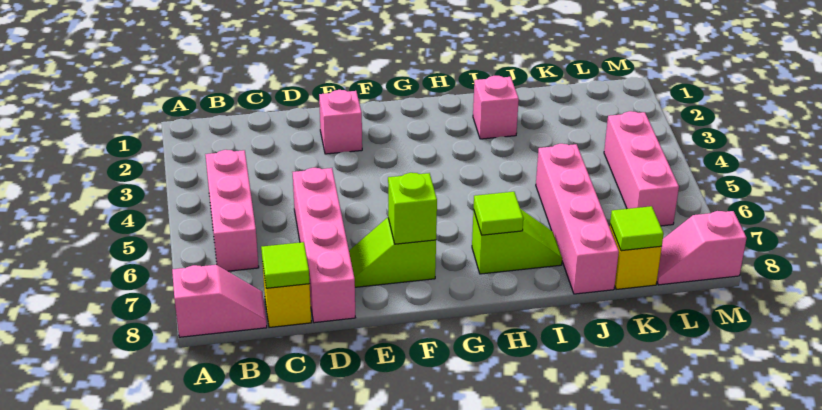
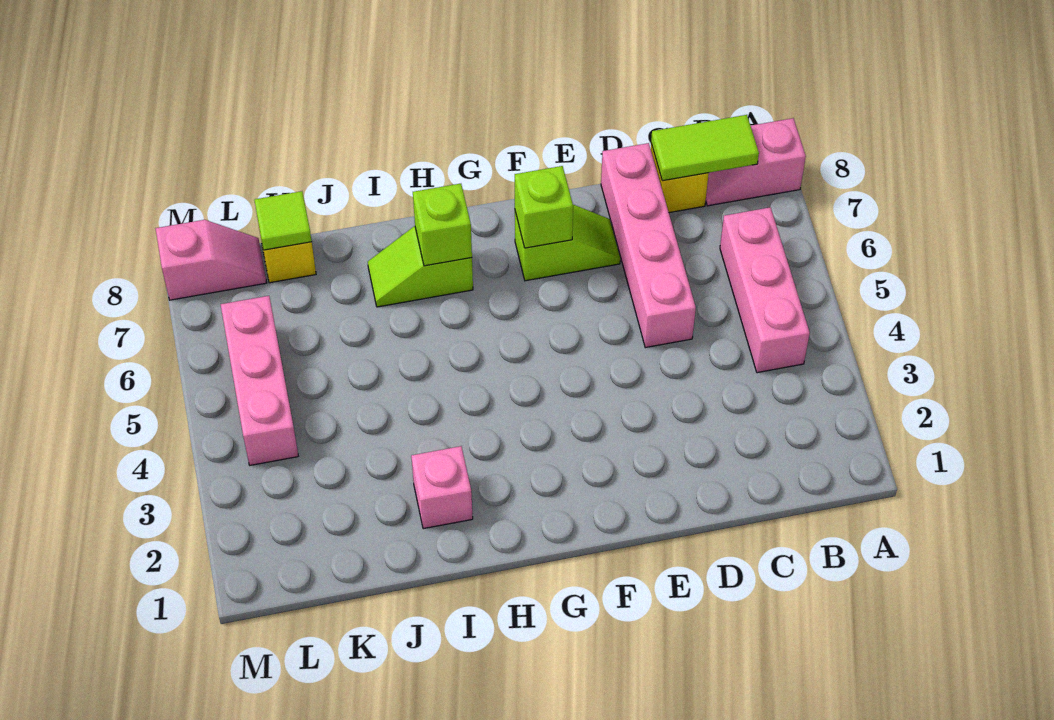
lime tile C8 level 2 -> lime tile B8:C8 level 2
pink brick E2 level 1 -> none
lime tile H7 level 2 -> lime brick H7 level 2
pink brick J5:J8 level 1 -> none

